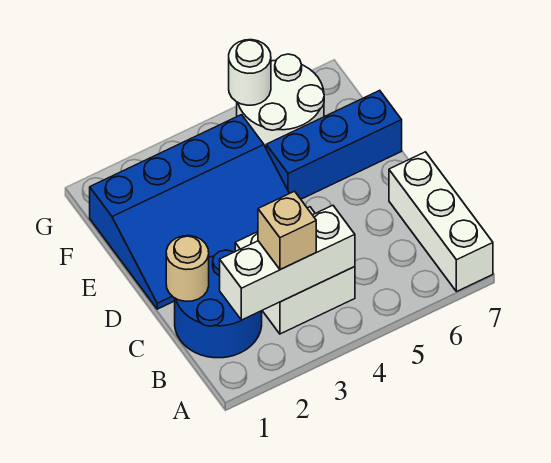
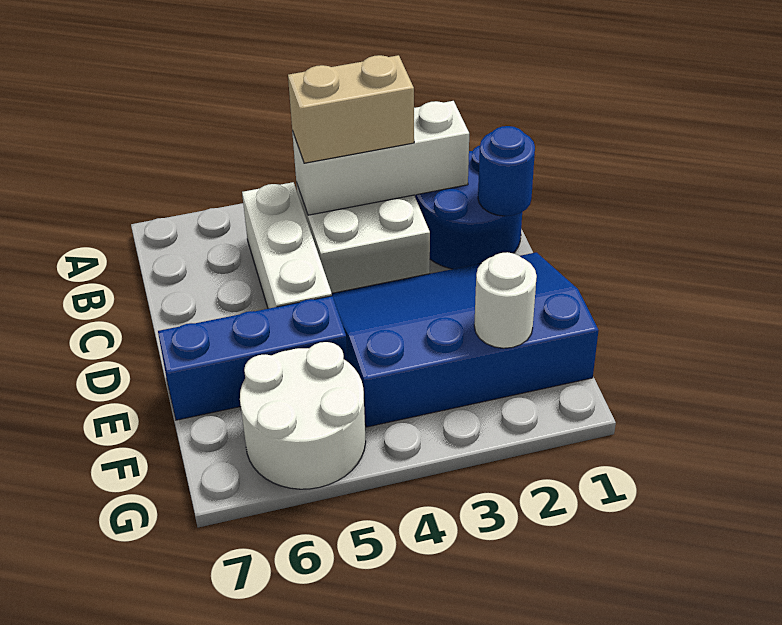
white brick A7:C7 level 1 -> white brick B5:D5 level 1
tan brick B3 level 3 -> tan brick B3:B4 level 3
tan round brick C1 level 2 -> blue round brick C1 level 2
white round brick G5 level 2 -> white round brick F2 level 2

